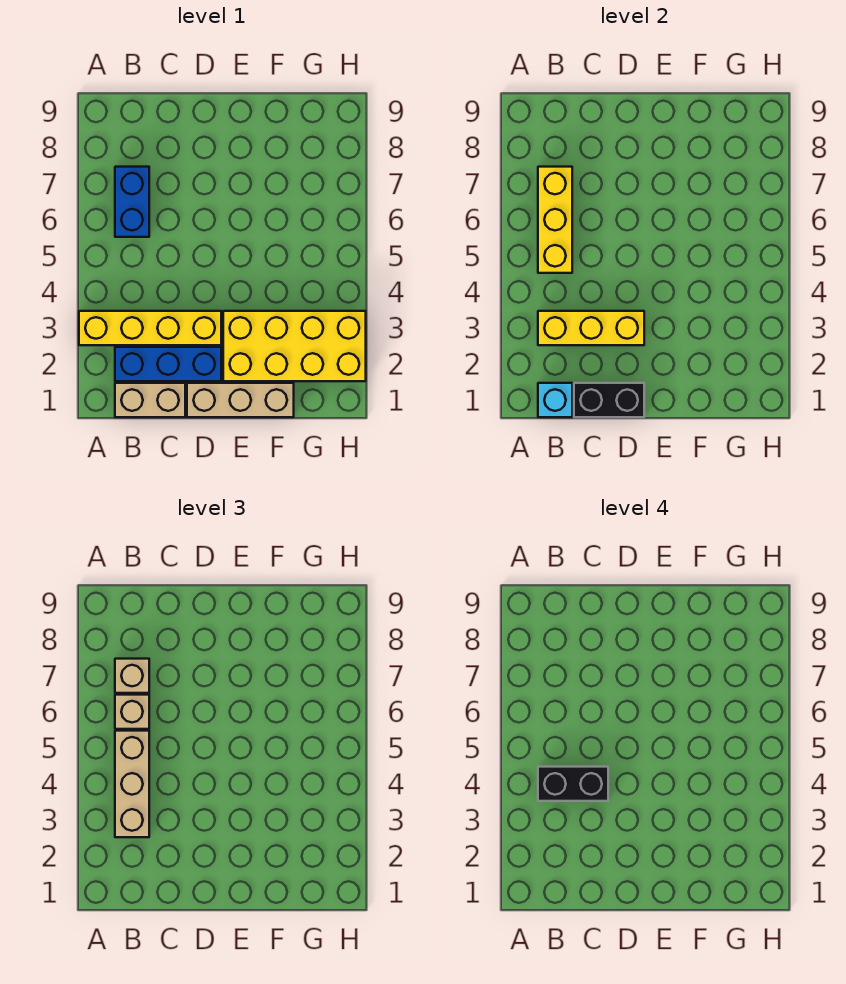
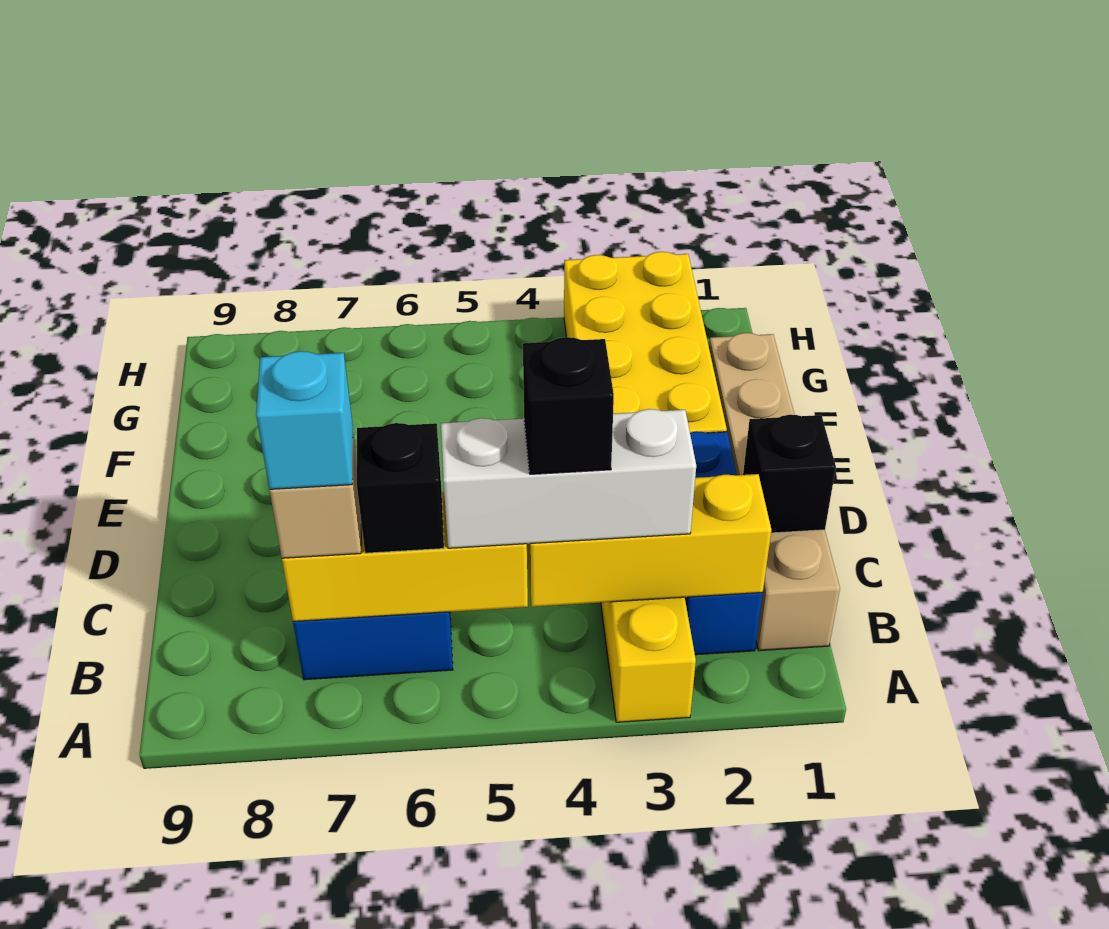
cyan brick B1 level 2 -> cyan brick B7 level 4
yellow brick B3:D3 level 2 -> yellow brick B2:B4 level 2
tan brick B3:B5 level 3 -> white brick B3:B5 level 3
black brick B4:C4 level 4 -> black brick B4 level 4
tan brick B6 level 3 -> black brick B6 level 3
black brick C1:D1 level 2 -> black brick C1 level 2

